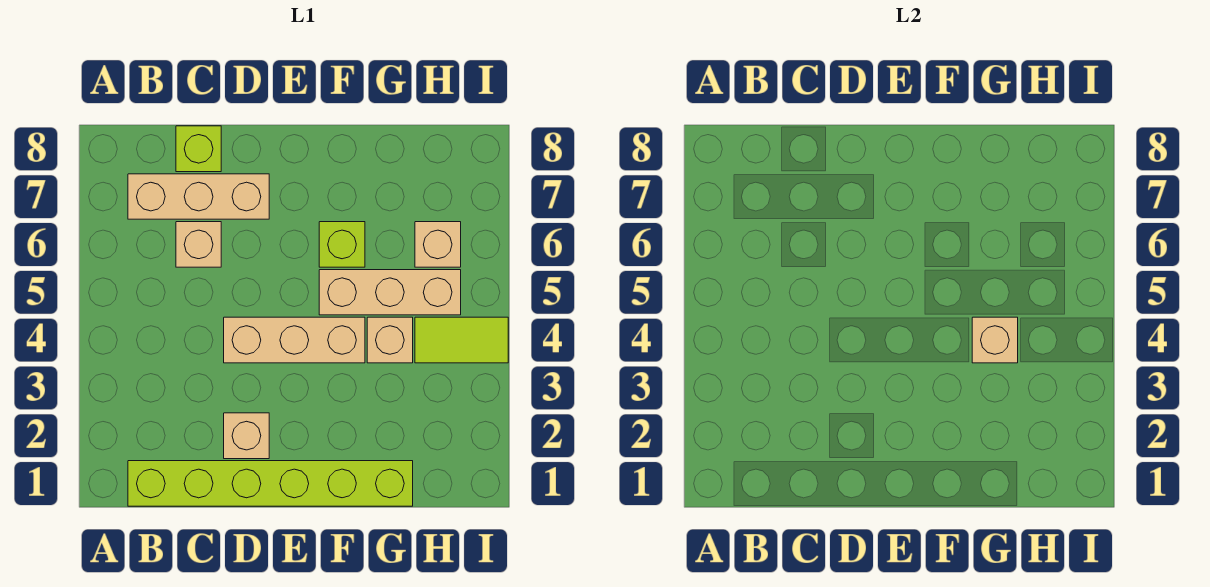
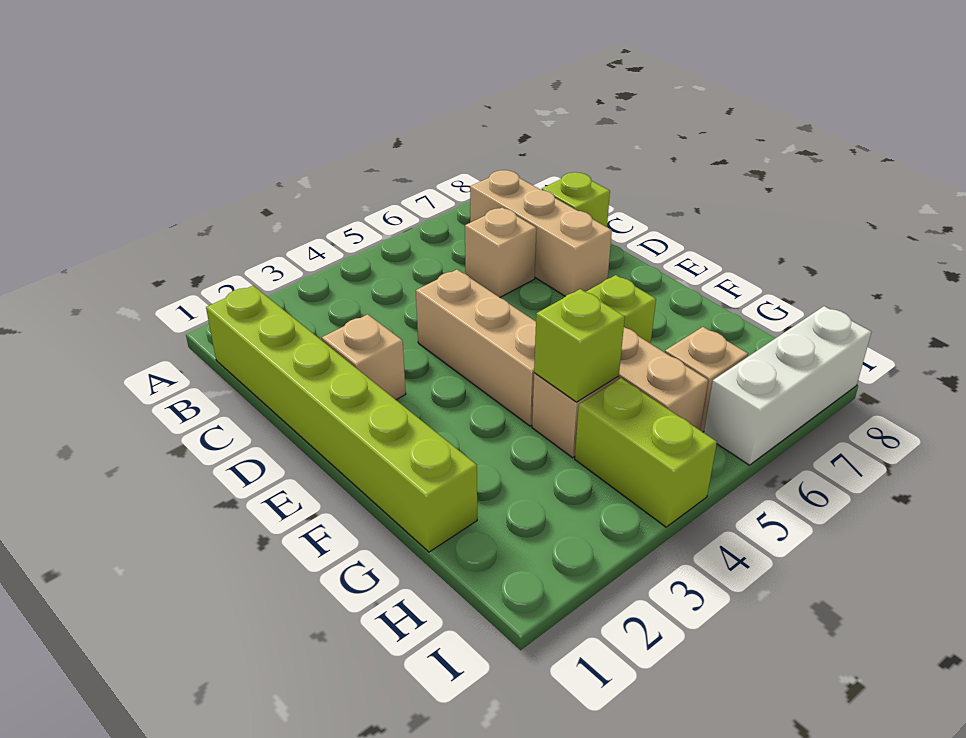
tan brick G4 level 2 -> lime brick G4 level 2
lime tile H4:I4 level 1 -> lime brick H4:I4 level 1
none -> white brick I6:I8 level 1

